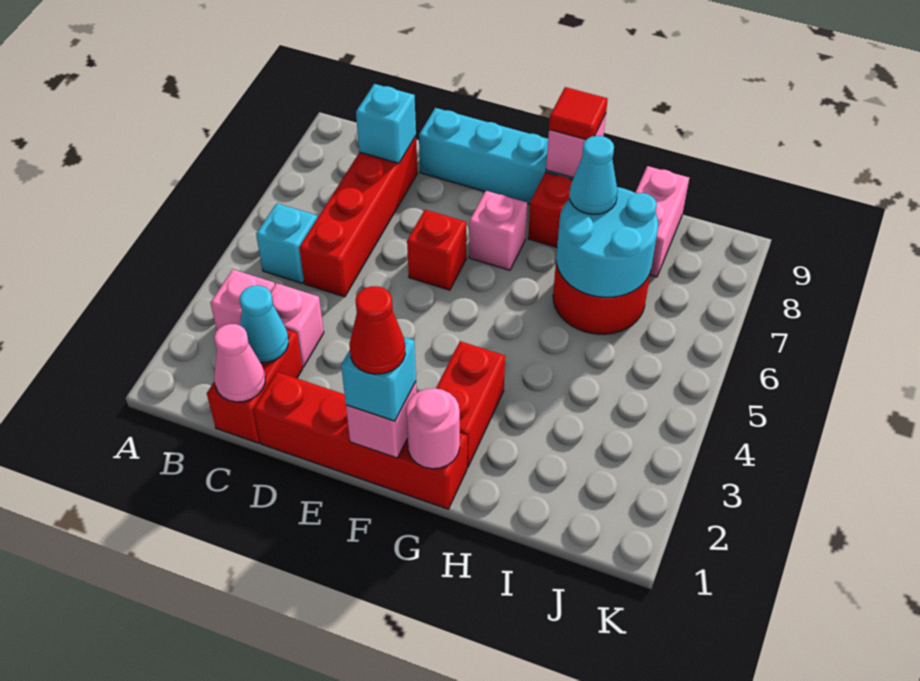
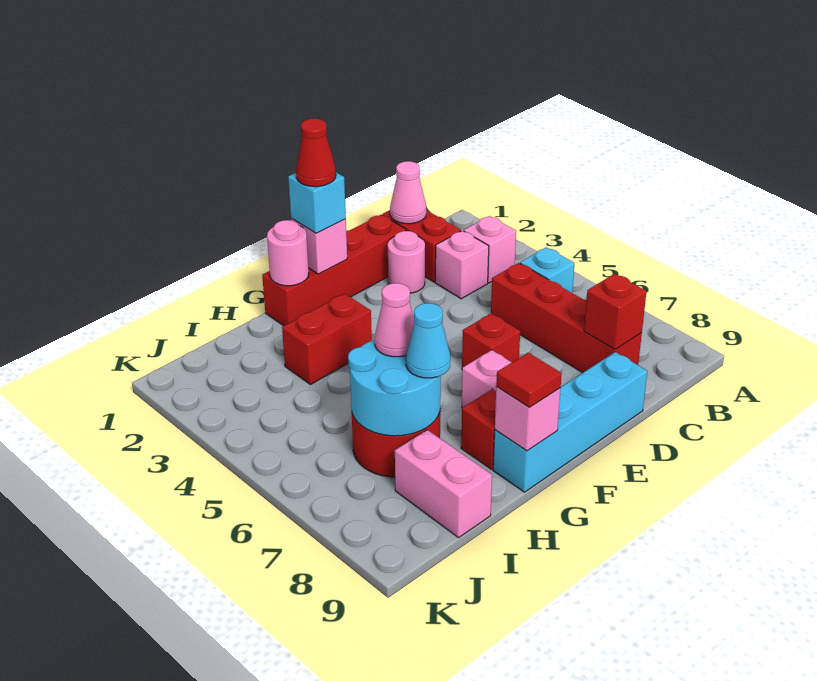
cyan cone C2 level 2 -> none
cyan brick C8 level 2 -> red brick C8 level 2
none -> pink round brick D2 level 1
red brick G2:G3 level 1 -> red brick G3:H3 level 1
none -> pink cone H6 level 3

